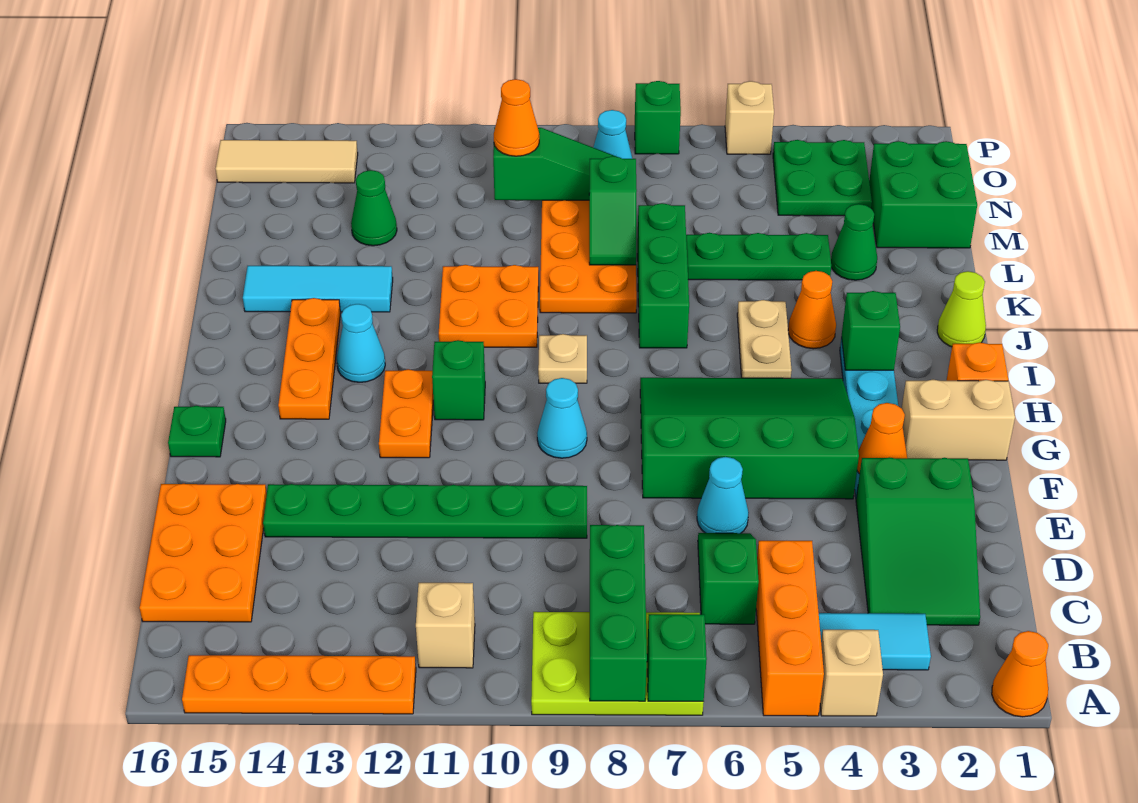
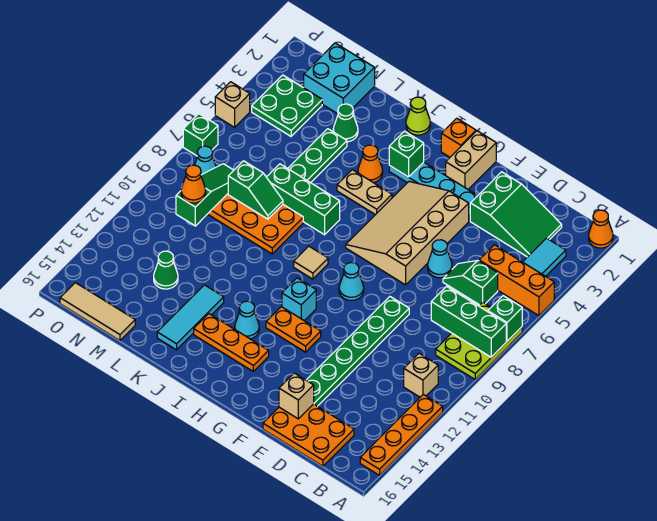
tan brick A4 level 1 -> tan brick E15 level 2
orange cone F3 level 2 -> none
green slope F4:H7 level 1 top F -> tan slope F4:H7 level 1 top F
green plate G16 level 1 -> none
green brick H11 level 1 -> cyan brick H11 level 1
tan plate I9 level 1 -> tan tile I9 level 1
orange plate J10:K11 level 1 -> none
green brick M1:N2 level 1 -> cyan brick M1:N2 level 1
tan tile O14:O16 level 1 -> tan tile M16:O16 level 1

